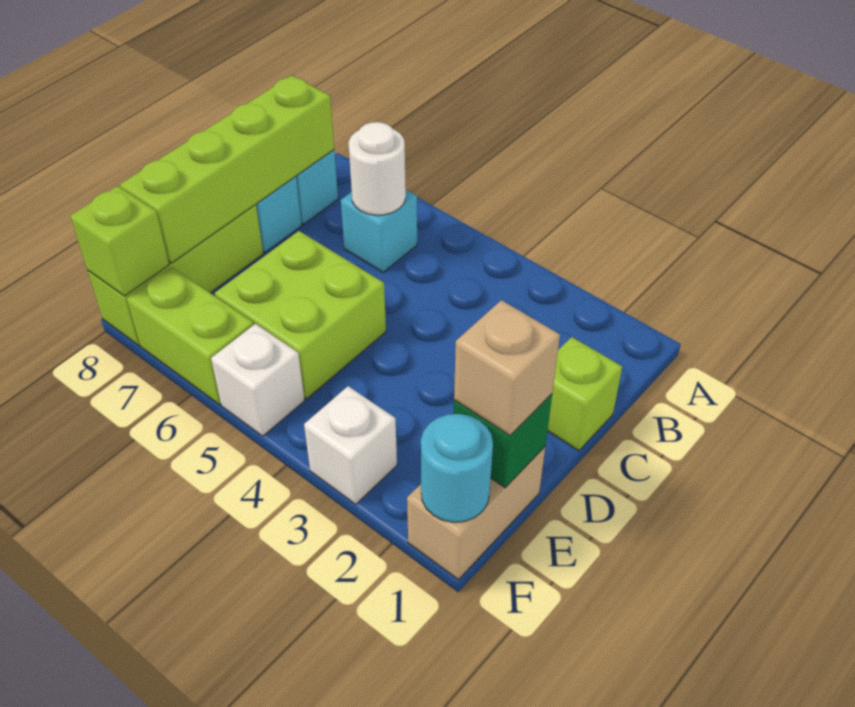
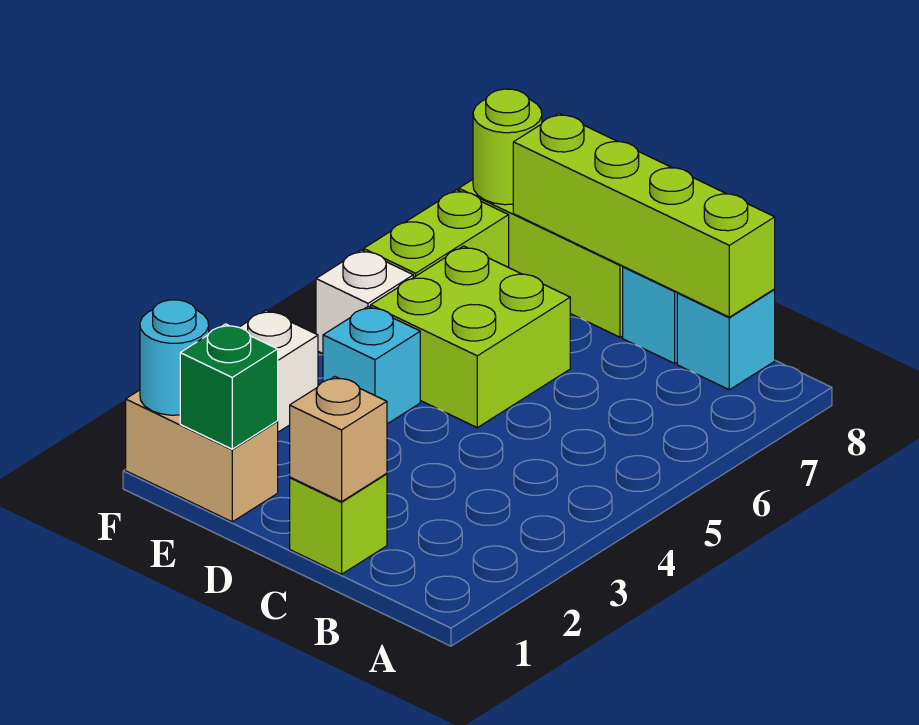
cyan brick B6 level 1 -> cyan brick E4 level 1
white round brick B6 level 2 -> none
tan brick E1 level 3 -> tan brick C1 level 2
lime brick F8 level 2 -> lime round brick F8 level 2

